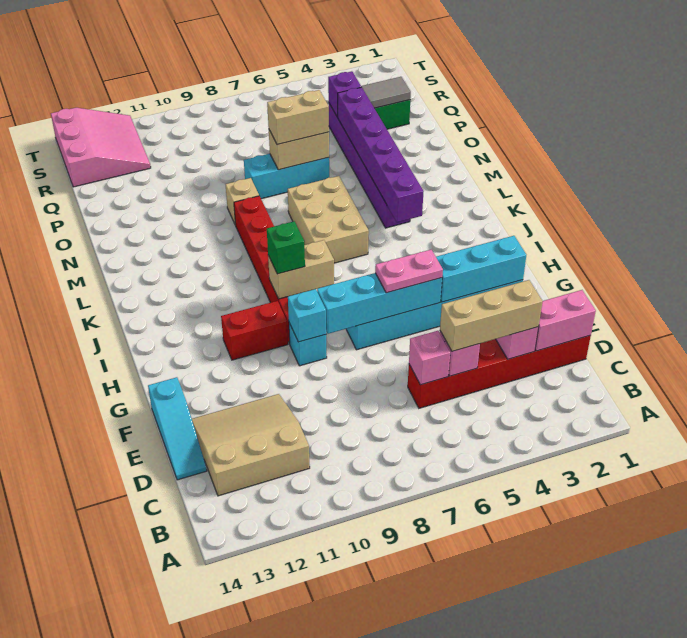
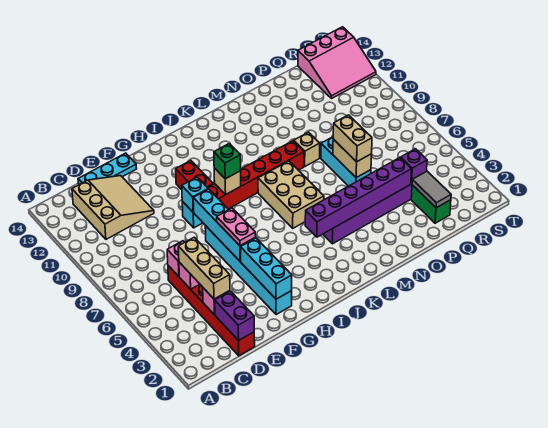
pink brick D1:D2 level 2 -> purple brick D1:D2 level 2
cyan slope D14:F14 level 1 top F -> cyan plate D14:F14 level 1
tan brick I8:I9 level 2 -> tan brick I9 level 2
tan brick K6:M7 level 1 -> tan brick K6:L8 level 1

